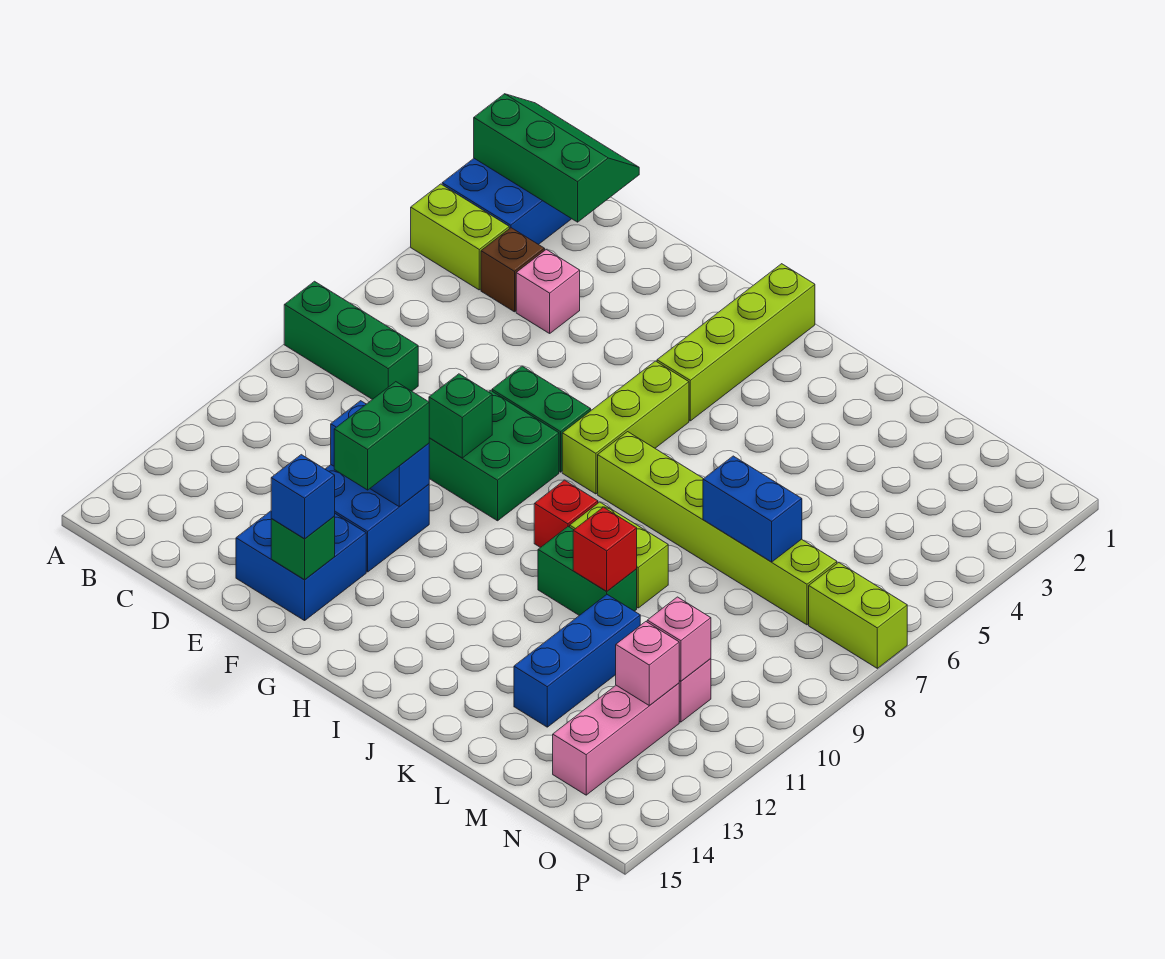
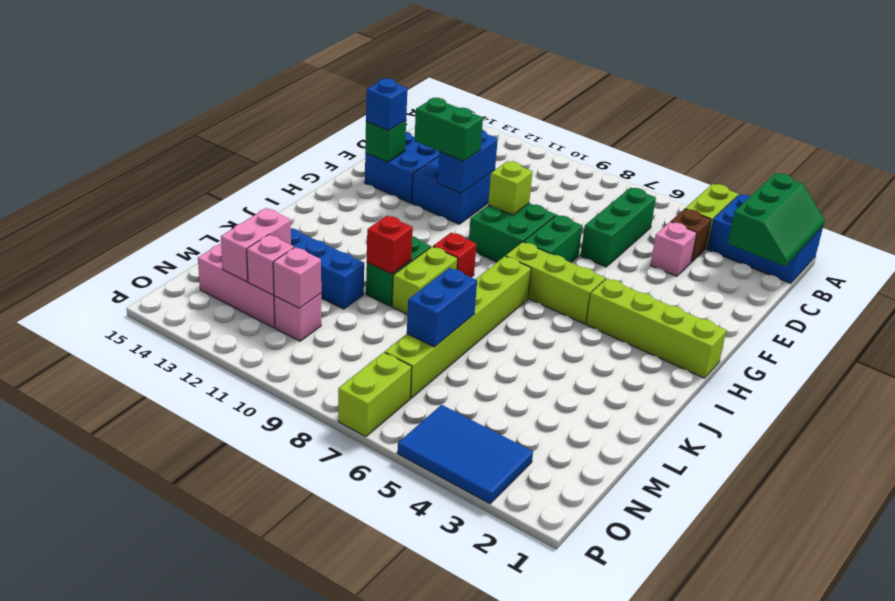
green brick A8:C8 level 1 -> green brick C6:E6 level 1
green brick F9 level 2 -> lime brick F9 level 2
none -> pink brick M13:N13 level 2
none -> blue tile O3:P5 level 1

